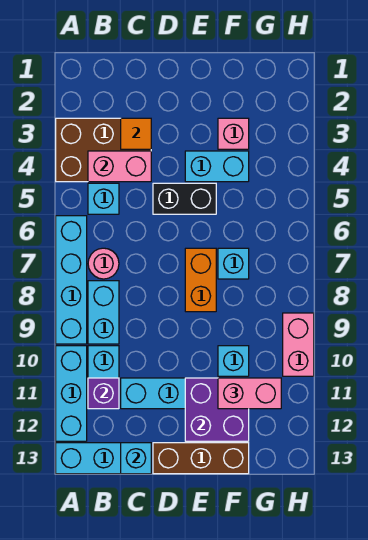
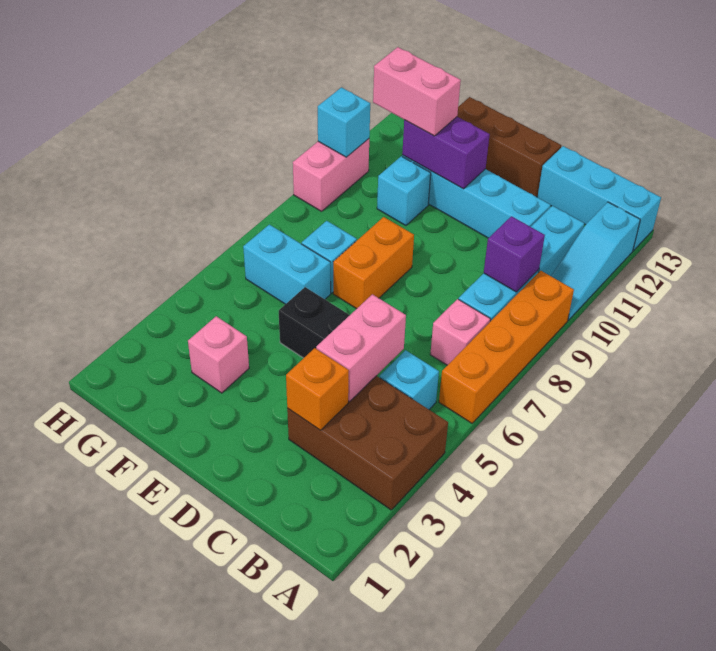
cyan brick A6:A9 level 1 -> orange brick A6:A9 level 1
cyan brick A10:A12 level 1 -> cyan slope A10:A12 level 1 top 12
pink brick B4:C4 level 2 -> pink brick C4:C5 level 2
pink round brick B7 level 1 -> pink brick B7 level 1
purple brick B11 level 2 -> purple brick B9 level 2
orange tile C3 level 2 -> orange brick C3 level 2
cyan brick C13 level 2 -> cyan brick H10 level 2
cyan brick E4:F4 level 1 -> cyan brick F6:G6 level 1
purple brick E11:F12 level 2 -> purple brick E11:F11 level 2

